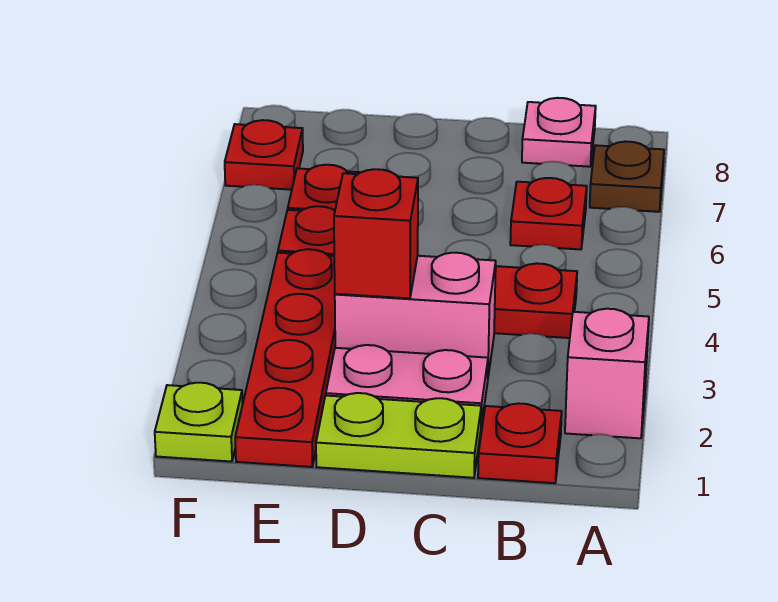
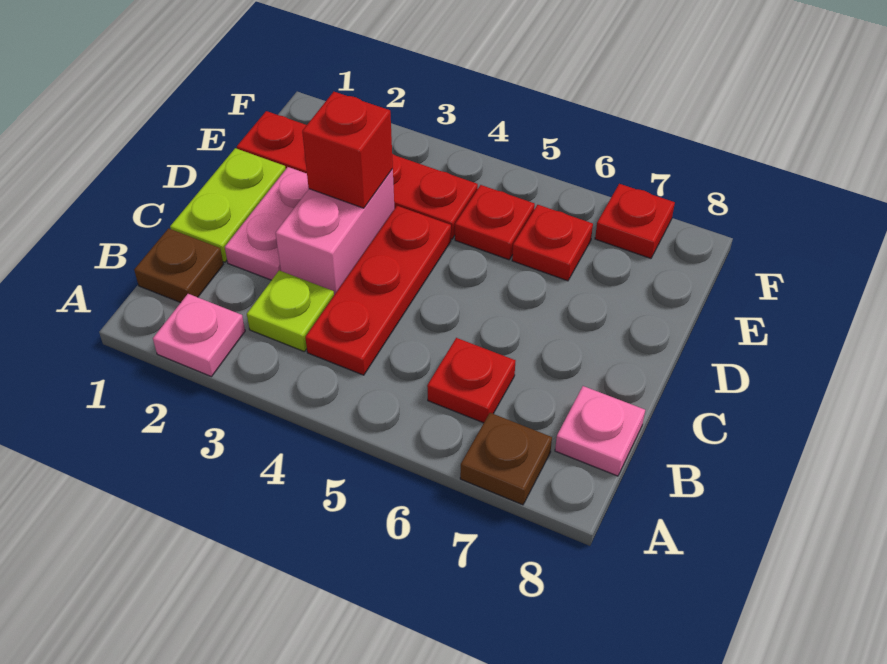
pink brick A2 level 1 -> pink plate A2 level 1
red plate B1 level 1 -> brown plate B1 level 1
lime plate F1 level 1 -> lime plate B3 level 1

